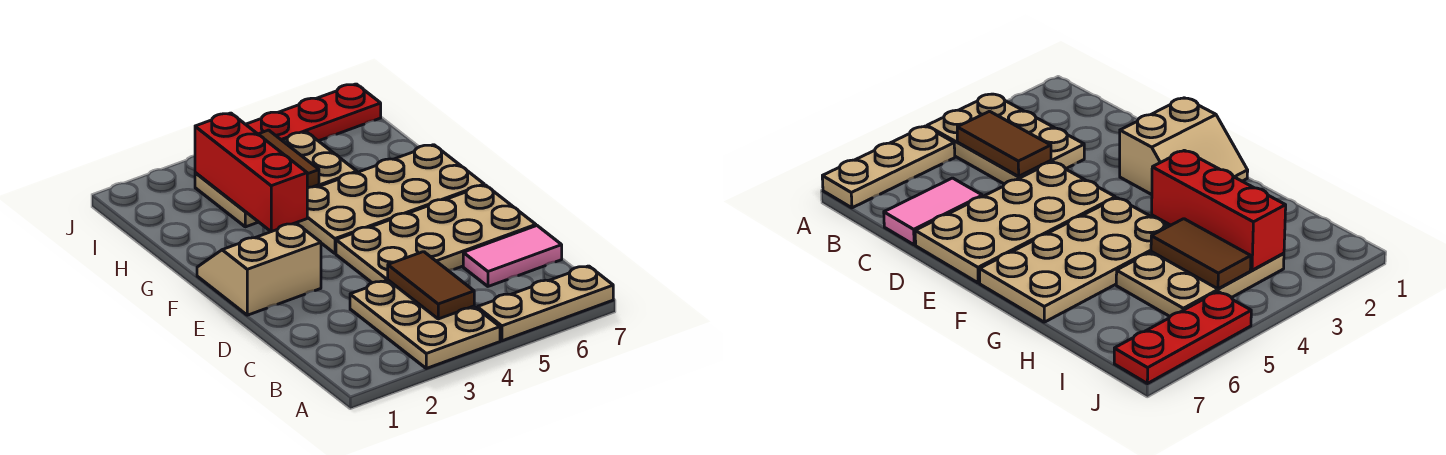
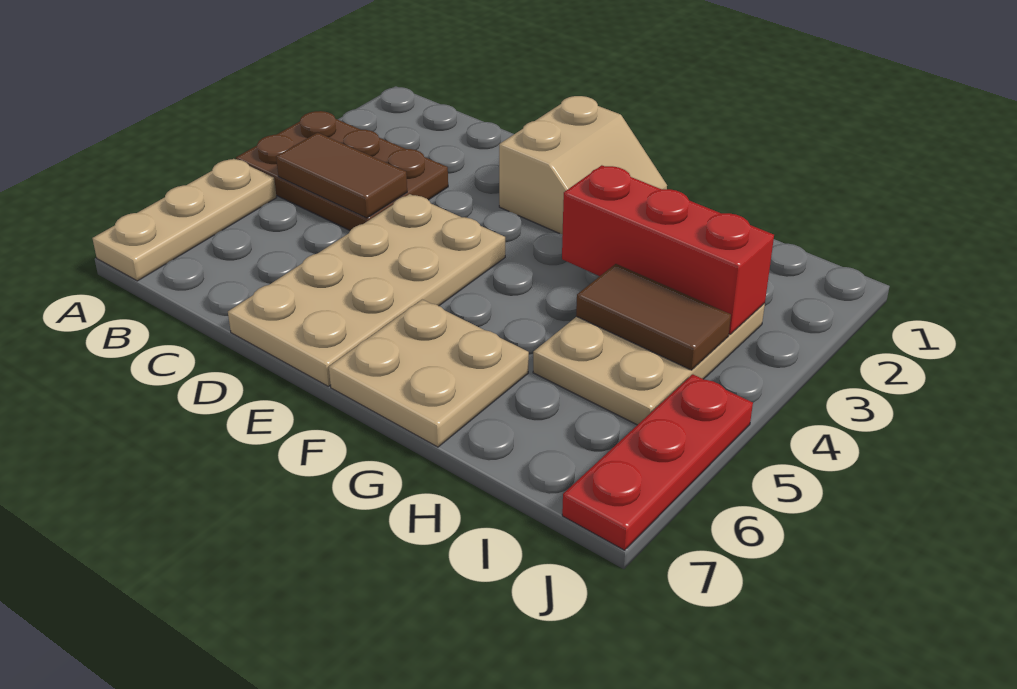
tan plate A3:C4 level 1 -> brown plate A3:C4 level 1
pink tile C6:C7 level 1 -> none
tan plate F4:G7 level 1 -> tan plate F6:G7 level 1

